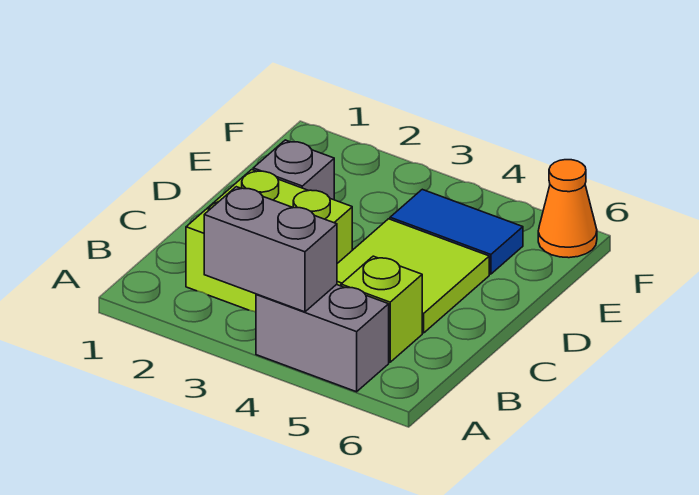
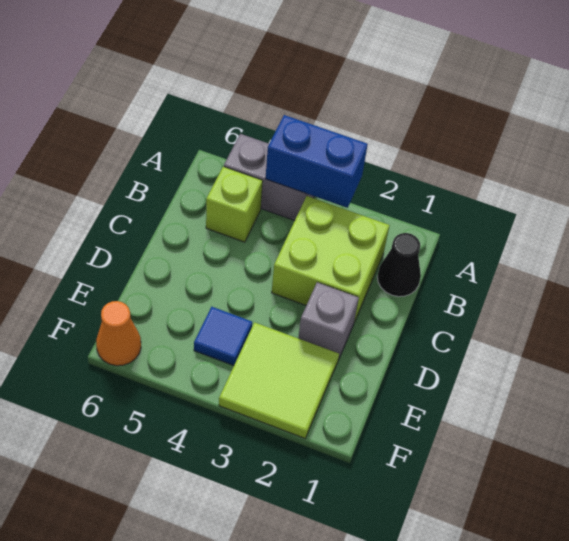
grey brick A3:A4 level 2 -> blue brick A3:A4 level 2
none -> black cone B1 level 1
lime tile C4:D5 level 1 -> lime tile E2:F3 level 1
blue tile E4:E5 level 1 -> blue tile E4 level 1

